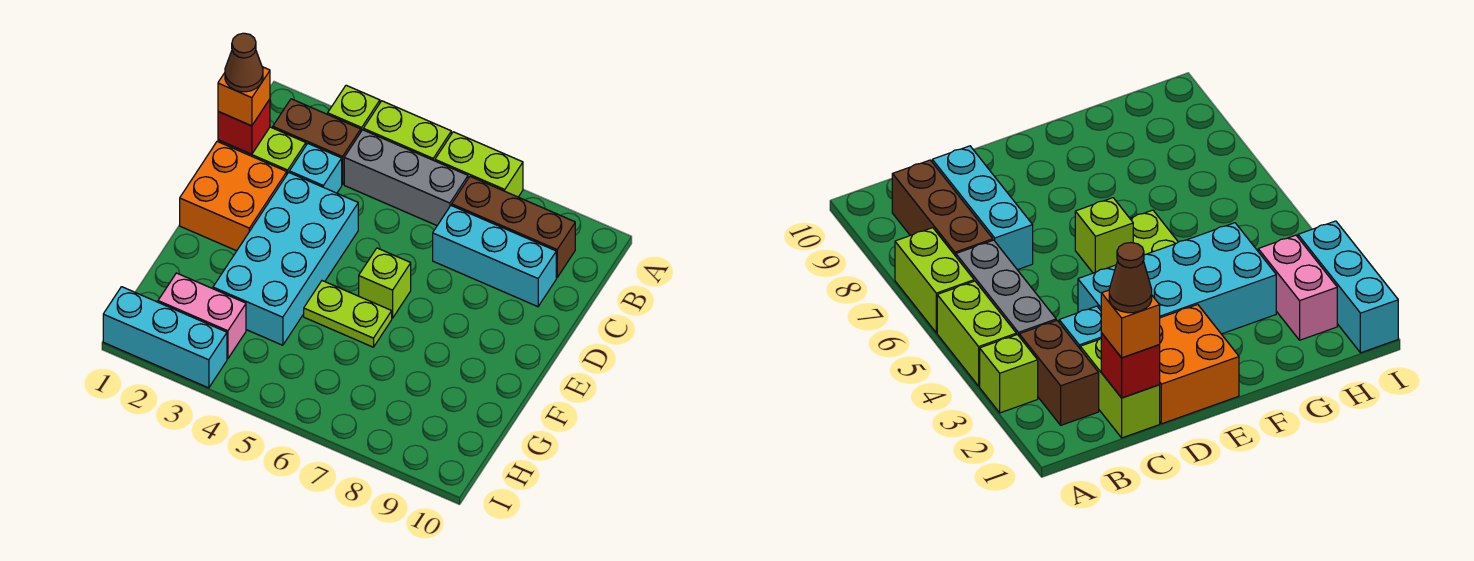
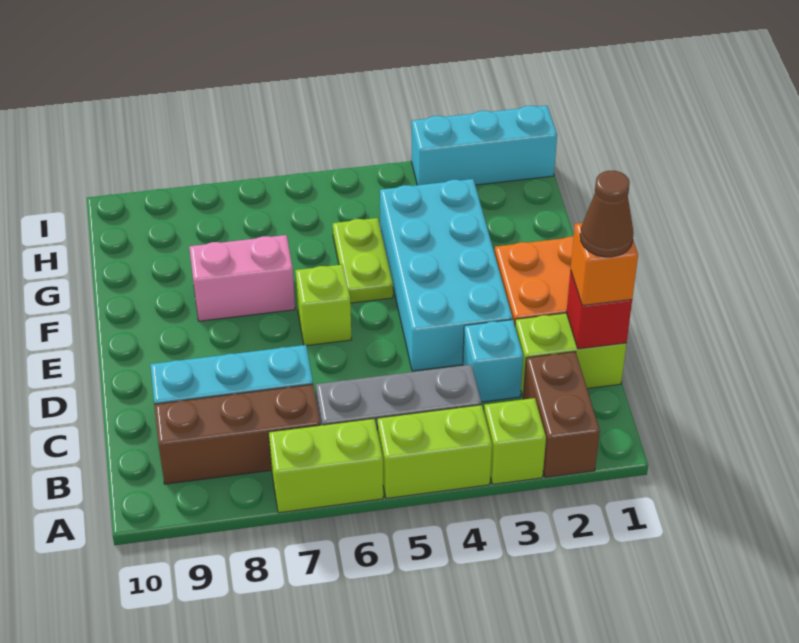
brown brick B2:B3 level 1 -> brown brick A2:B2 level 1
lime plate F5:F6 level 1 -> lime plate F5:G5 level 1
pink brick H2:H3 level 1 -> pink brick F7:F8 level 1

